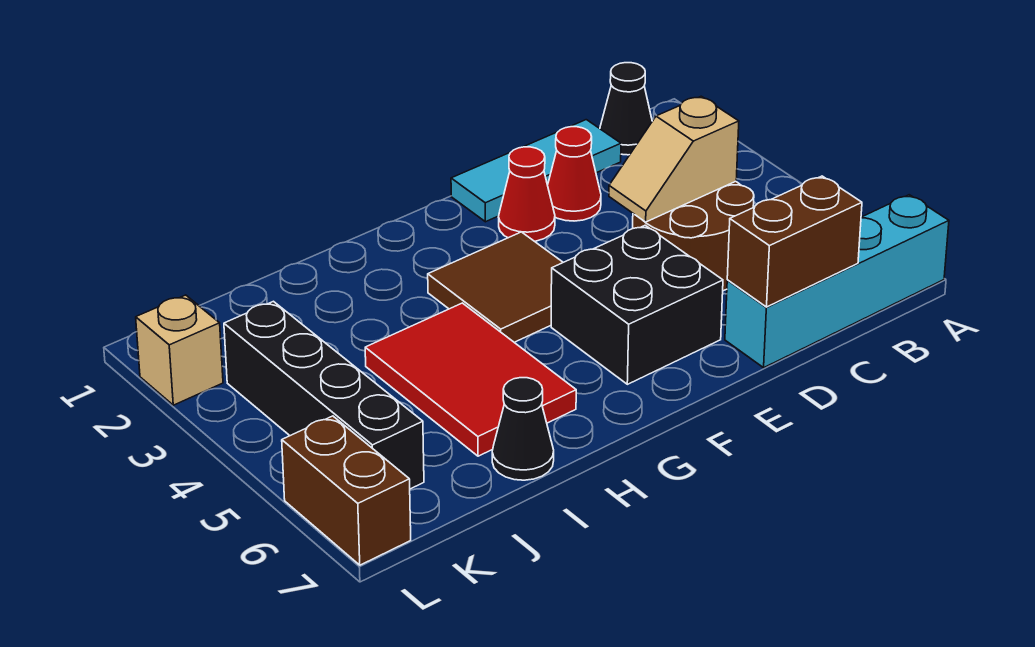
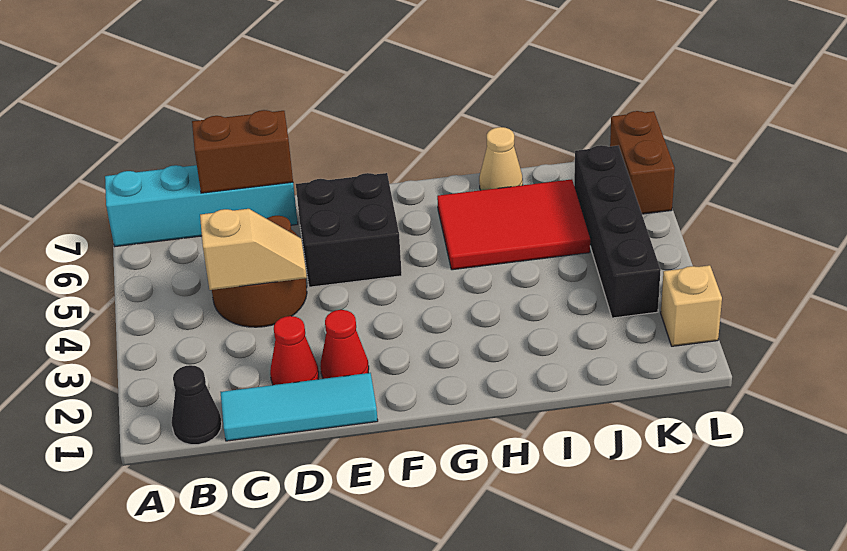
brown tile F3:G4 level 1 -> none
red tile H4:I6 level 1 -> red tile H5:J6 level 1
black cone I7 level 1 -> tan cone I7 level 1

